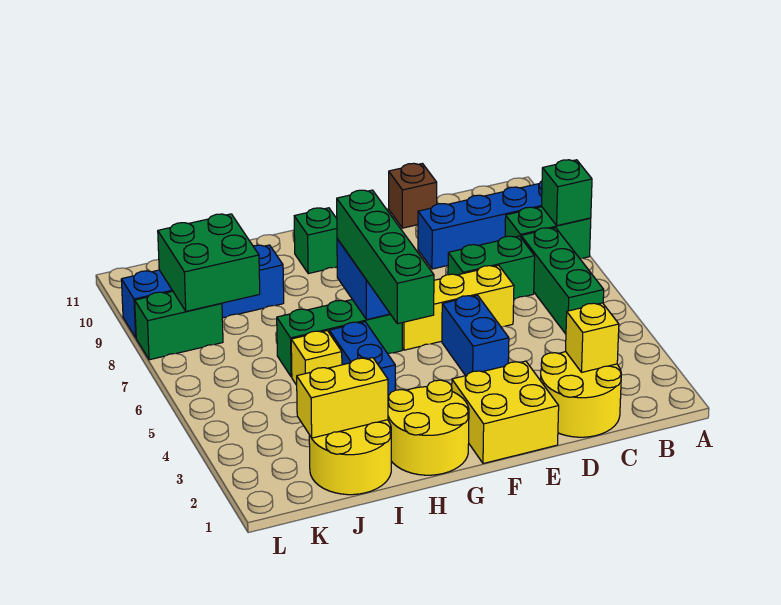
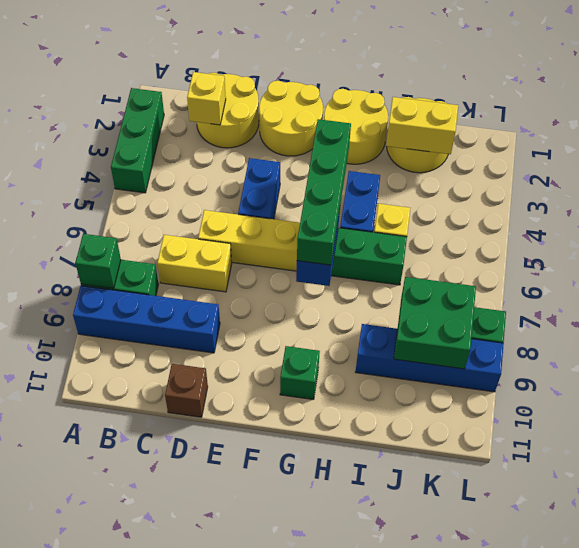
green brick B5:B7 level 1 -> green brick A2:A4 level 1
green brick C7:D7 level 1 -> yellow brick C7:D7 level 1
yellow brick E1:F2 level 1 -> yellow round brick E1:F2 level 1

